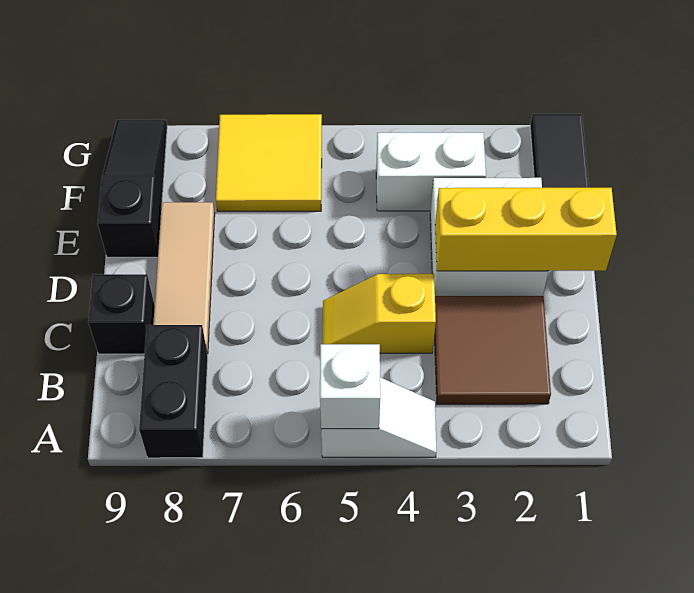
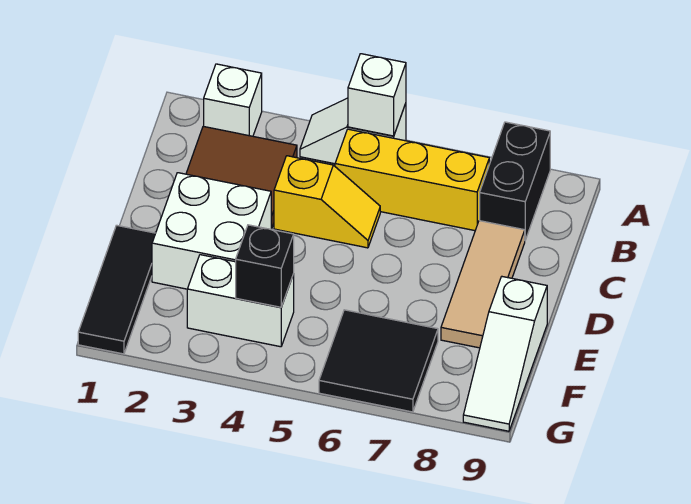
none -> white brick A2 level 1
black brick C9 level 1 -> black brick F4 level 2
yellow brick D1:D3 level 2 -> yellow brick B5:B7 level 1
black slope E9:G9 level 1 top E -> white slope E9:G9 level 1 top E
yellow tile F6:G7 level 1 -> black tile F6:G7 level 1

